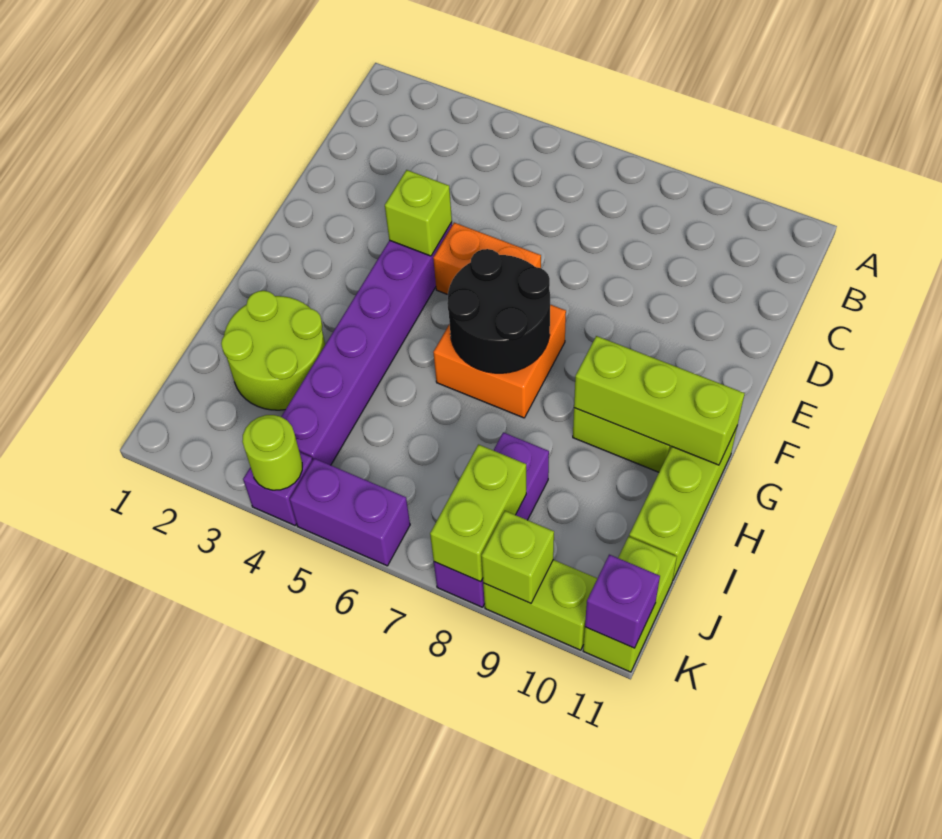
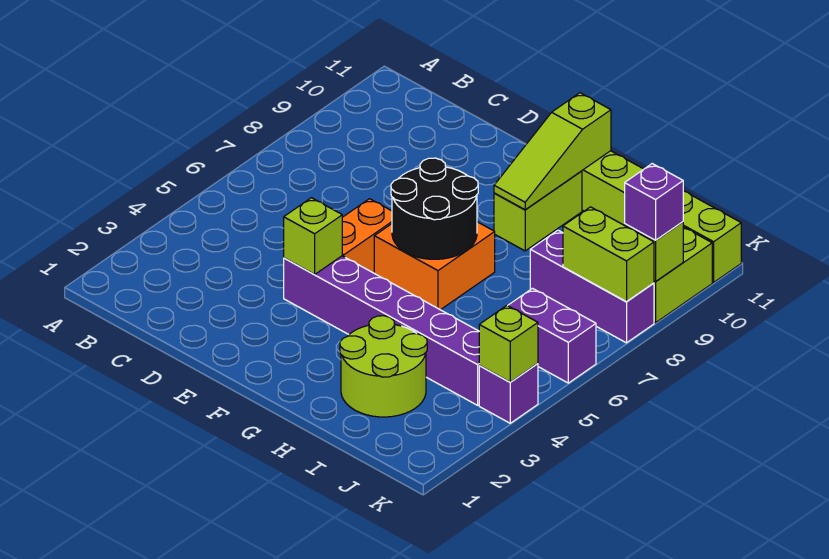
lime brick G9:G11 level 2 -> lime slope G9:G11 level 2 top 11
lime round brick K4 level 2 -> lime brick K4 level 2
purple brick K5:K6 level 1 -> purple brick J6:K6 level 1
purple brick K11 level 2 -> purple brick K9 level 3

